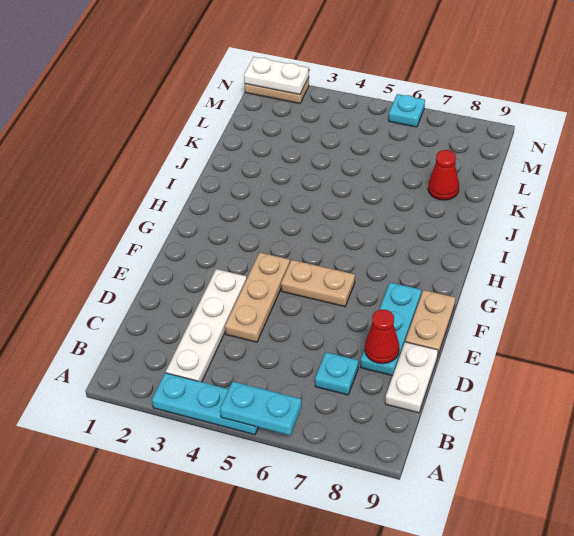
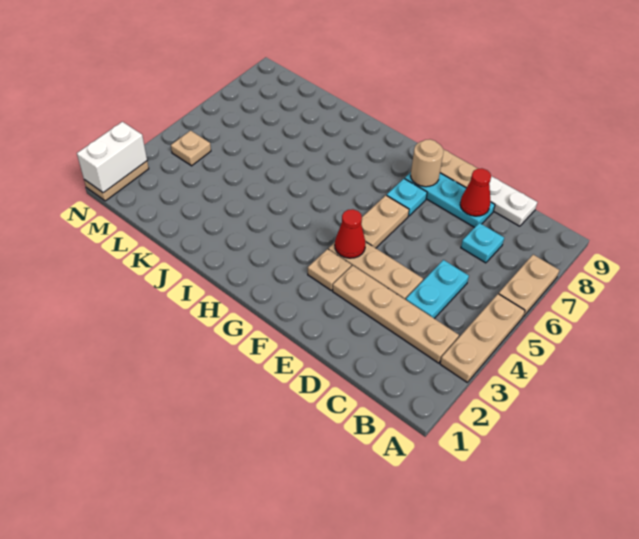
cyan plate A3:A5 level 1 -> tan plate A3:A5 level 1
cyan plate A5:A6 level 2 -> cyan plate C4:C5 level 1
none -> tan plate A6:A7 level 1
white plate B3:E3 level 1 -> tan plate B3:E3 level 1
none -> tan plate F3 level 1
none -> tan round brick F8 level 2
red cone K8 level 1 -> red cone F4 level 2
none -> tan plate M4 level 1
white plate N1:N2 level 2 -> white brick N1:N2 level 2
cyan plate N6 level 1 -> cyan plate F7 level 1

